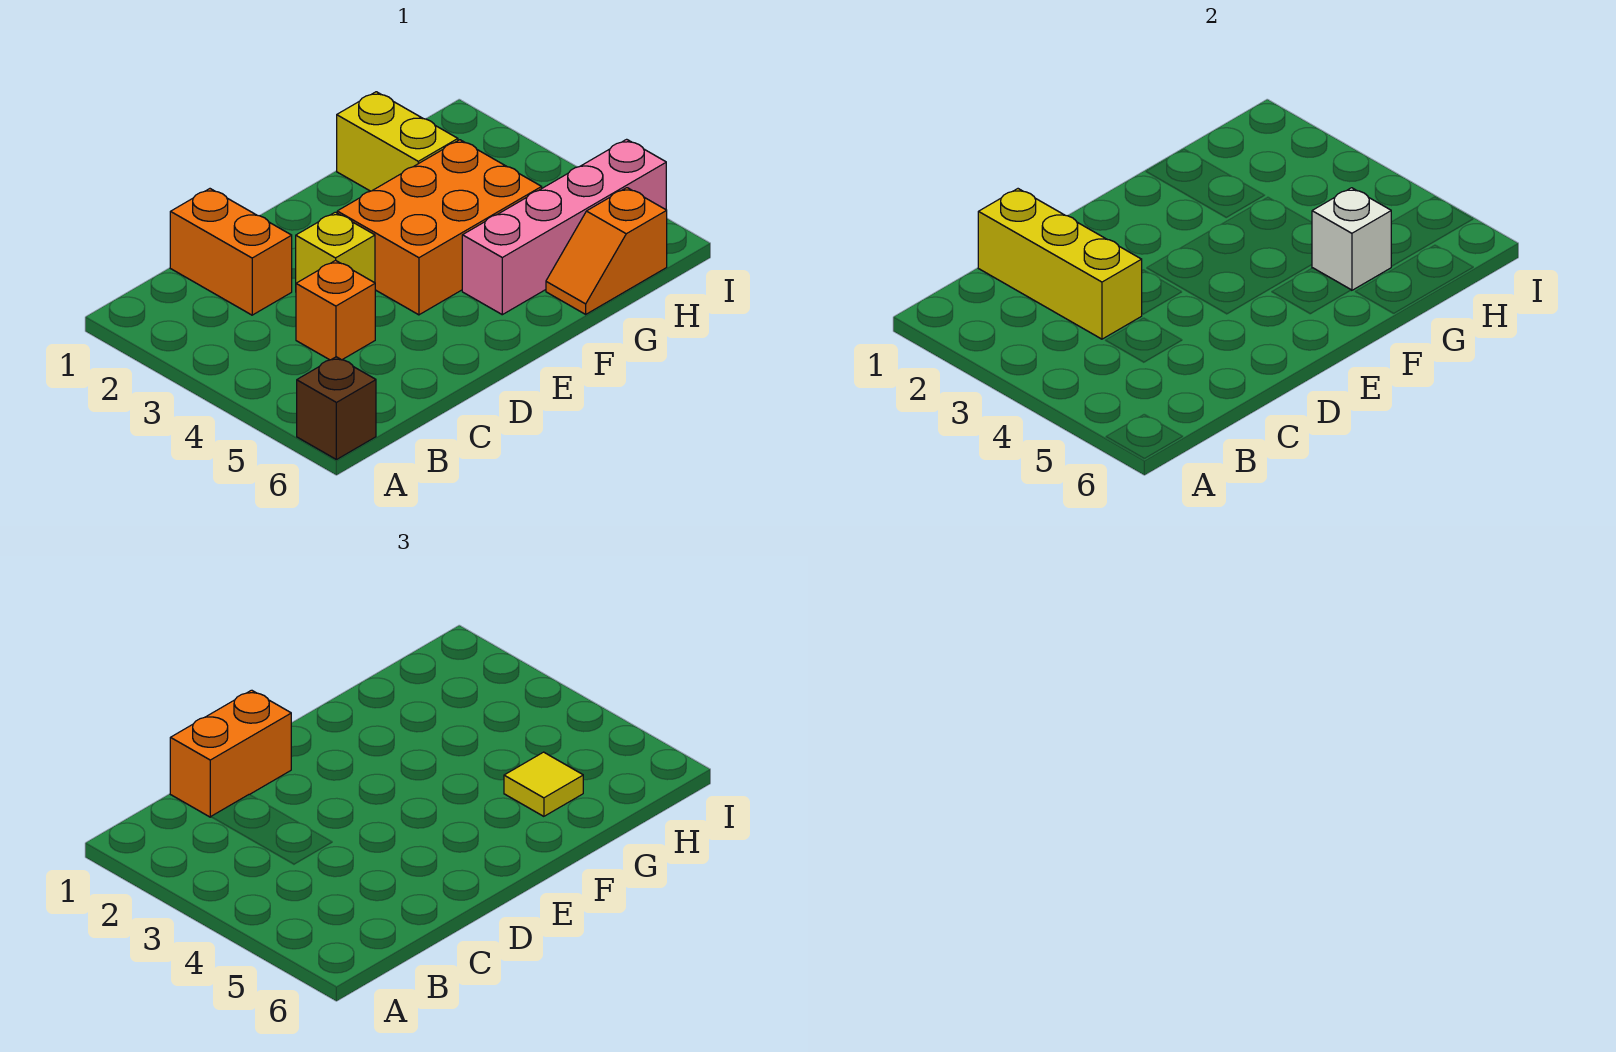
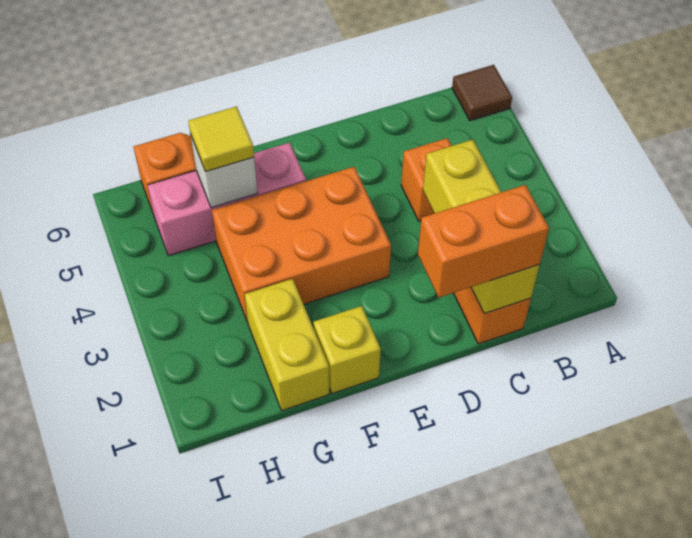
brown brick A6 level 1 -> brown tile A6 level 1
yellow brick D3 level 1 -> yellow brick F1 level 1
pink brick F5:I5 level 1 -> pink brick F5:H5 level 1

